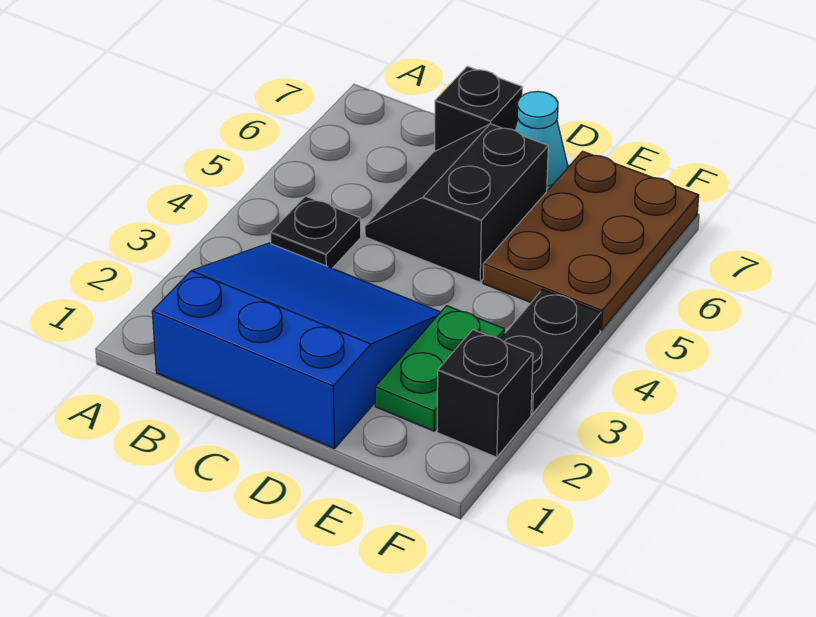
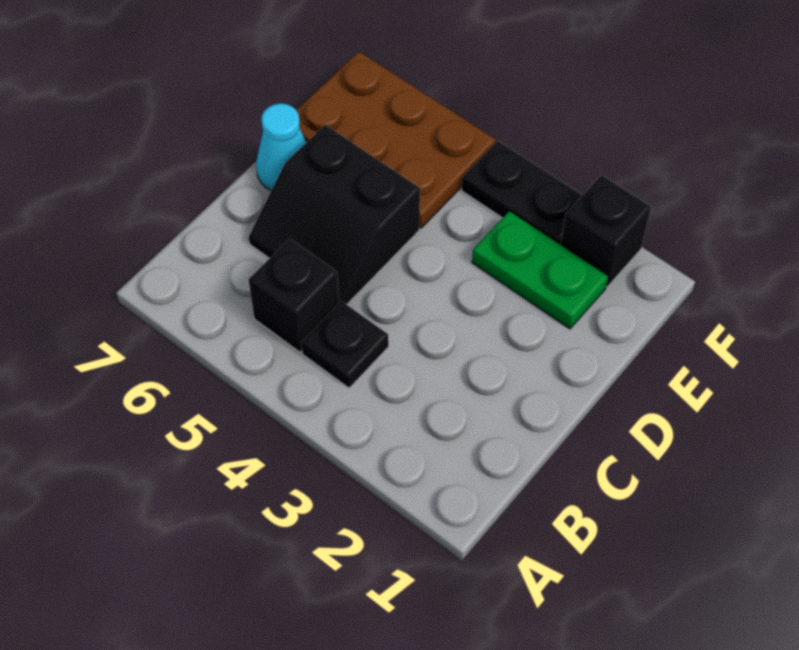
blue slope B1:D3 level 1 top 1 -> none
black brick C7 level 1 -> black brick B5 level 1

